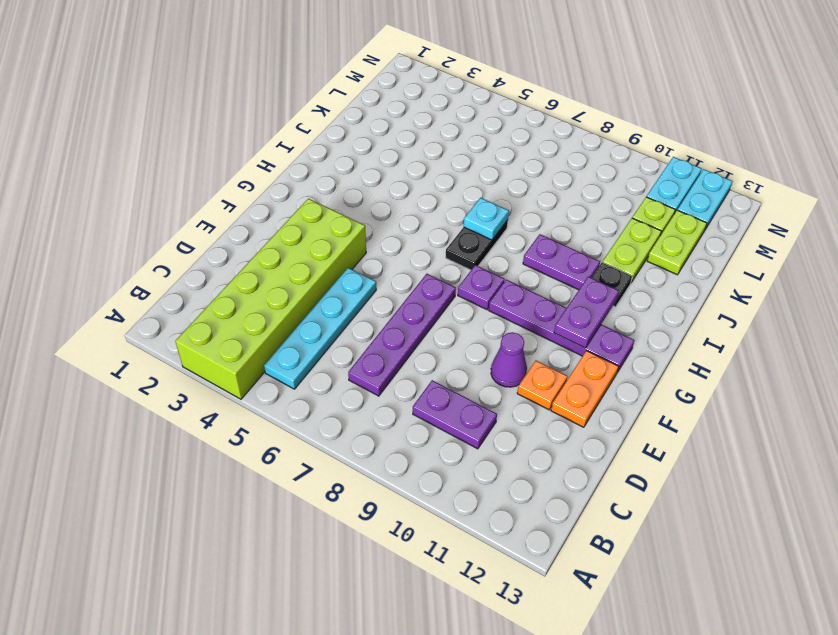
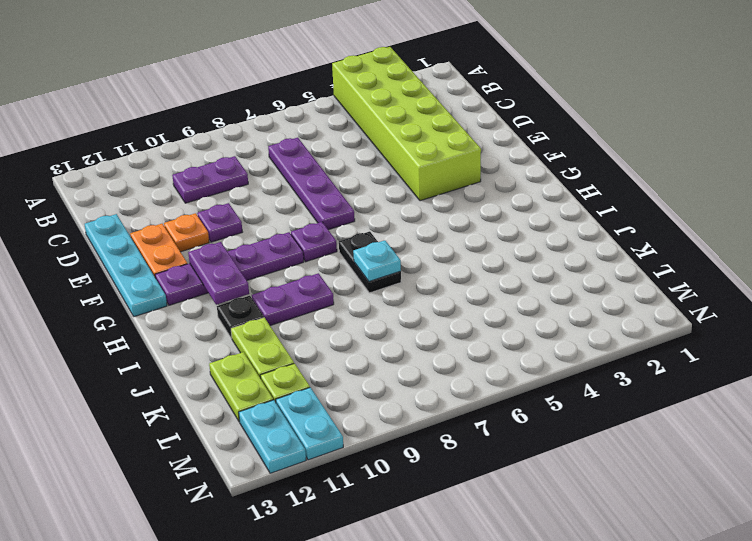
cyan plate B5:E5 level 1 -> cyan plate D13:G13 level 1
purple cone E10 level 1 -> purple plate E10 level 1

